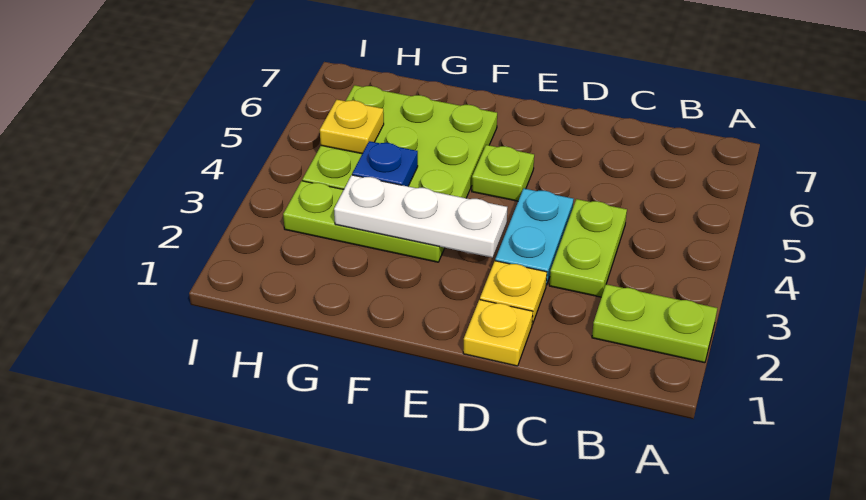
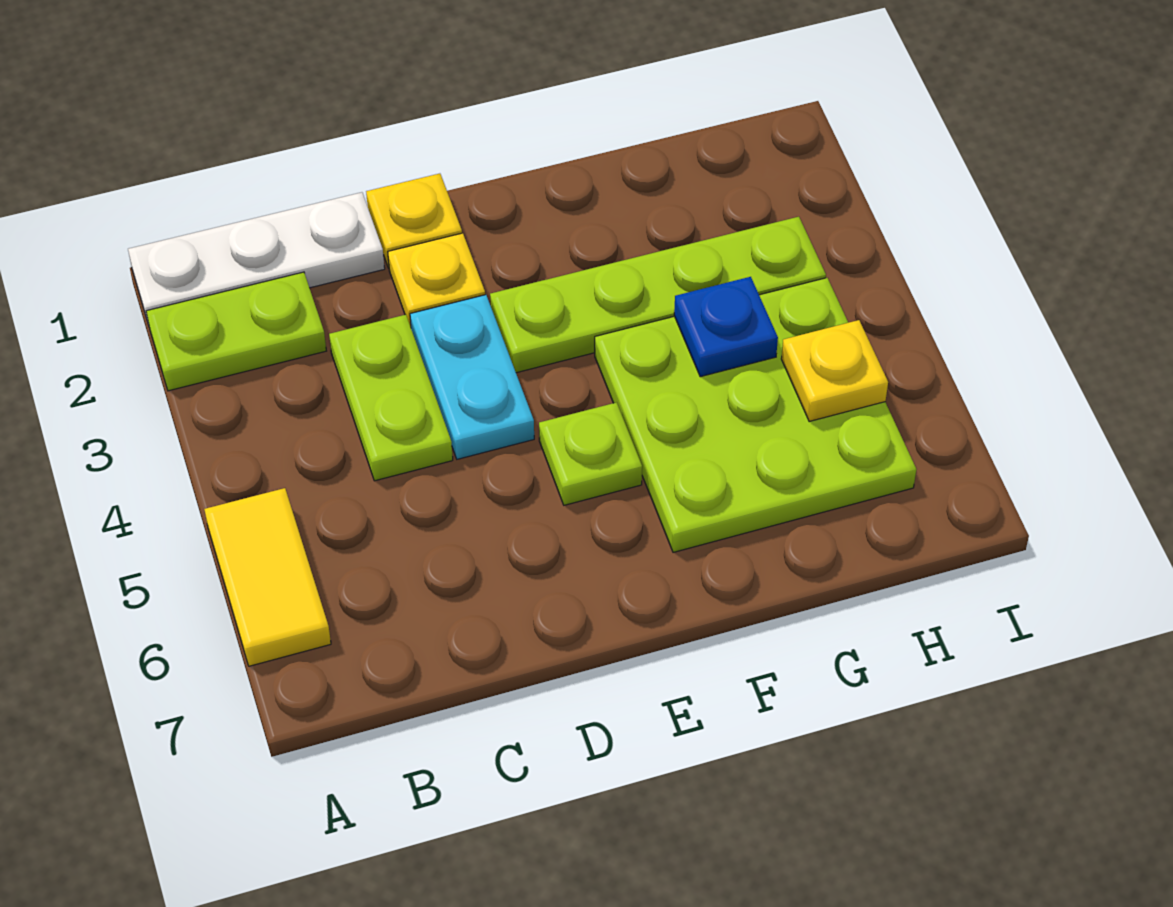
none -> yellow tile A5:A6 level 1
white plate E3:G3 level 2 -> white plate A1:C1 level 1
lime plate F3:H3 level 1 -> lime plate E3:H3 level 1

